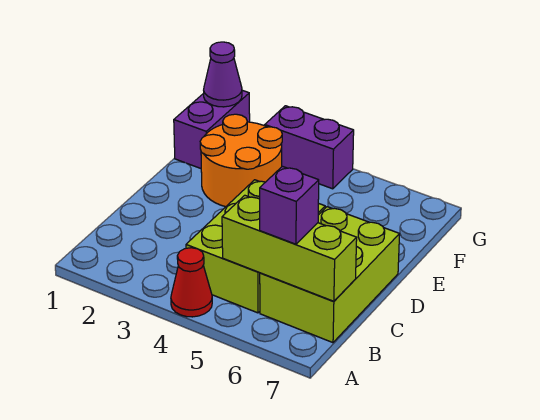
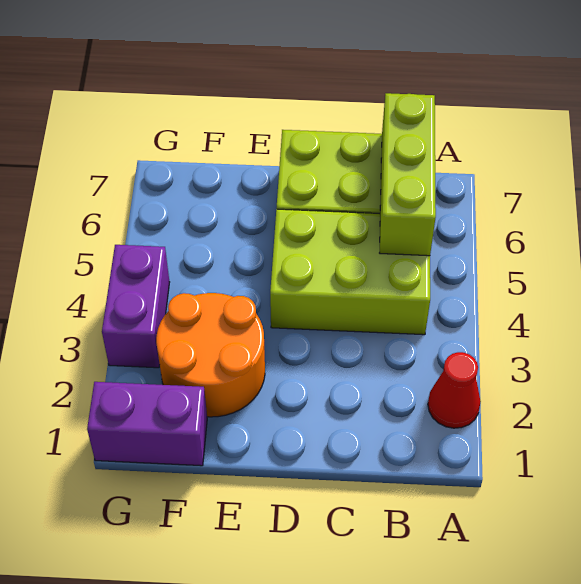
red cone A4 level 1 -> red cone A2 level 1
purple brick B6 level 3 -> none
purple cone G1 level 2 -> none

